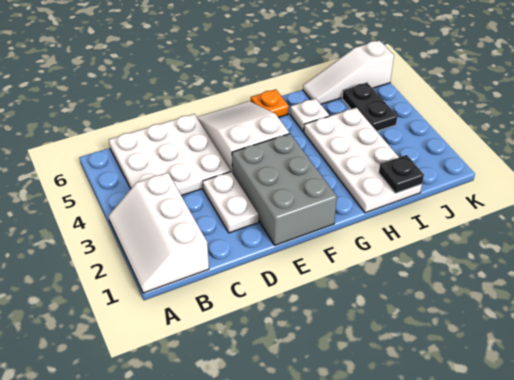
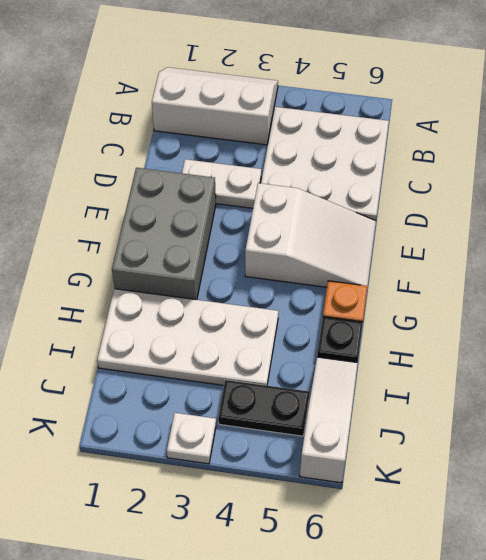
grey brick E1:F3 level 1 -> grey brick E1:G2 level 1
white plate H5 level 1 -> white plate K3 level 1
black plate I1 level 2 -> black plate H6 level 1

